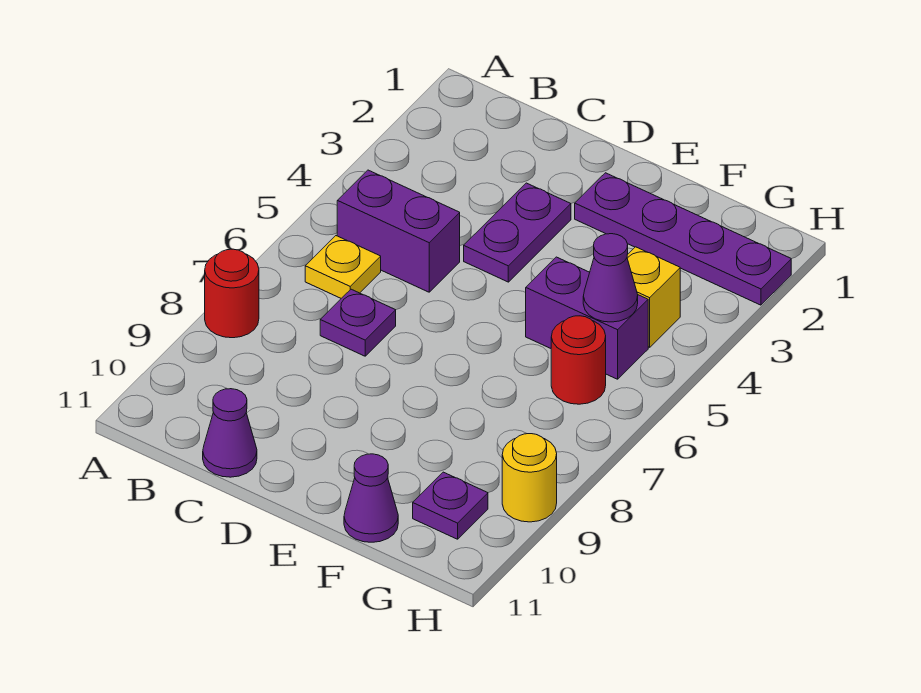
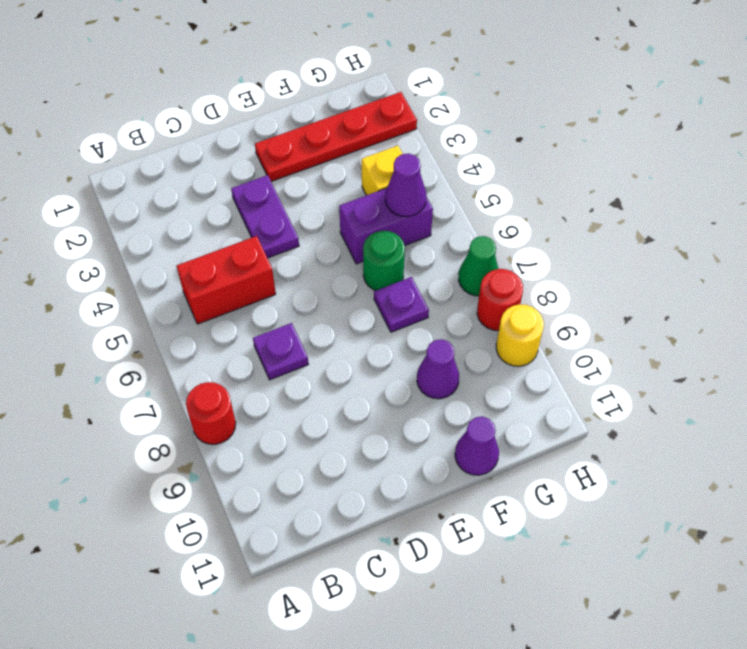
purple brick B5:C5 level 1 -> red brick B5:C5 level 1
yellow plate B6 level 1 -> none
purple cone C11 level 1 -> purple cone F9 level 1
purple plate E2:H2 level 1 -> red plate E2:H2 level 1
none -> green round brick F6 level 1
red round brick G6 level 1 -> red round brick H8 level 1
purple plate G10 level 1 -> purple plate F7 level 1
none -> green cone H7 level 1

